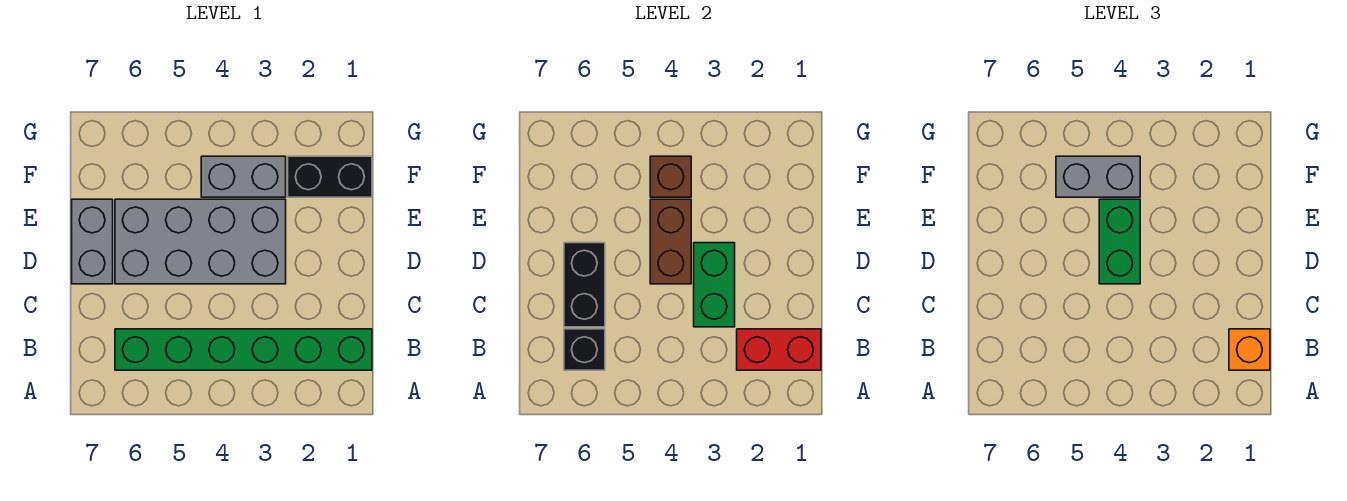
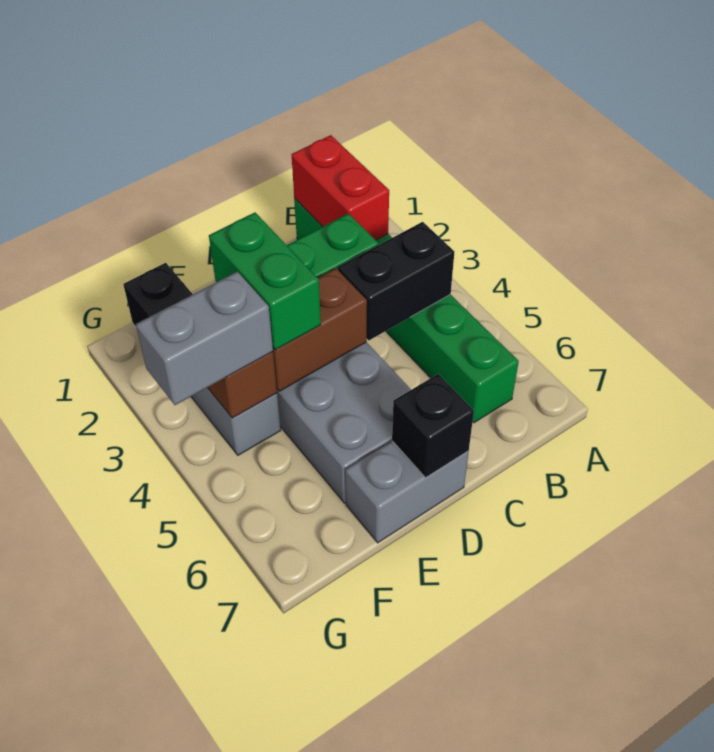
orange brick B1 level 3 -> none
black brick B6 level 2 -> black brick D7 level 2
black brick C6:D6 level 2 -> black brick B4:C4 level 2
green brick D4:E4 level 3 -> green brick E3:E4 level 3
grey brick F4:F5 level 3 -> grey brick F4:G4 level 3

